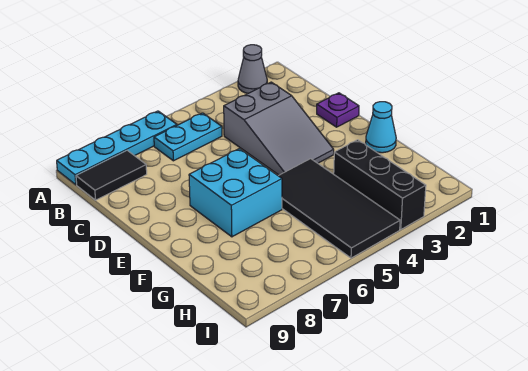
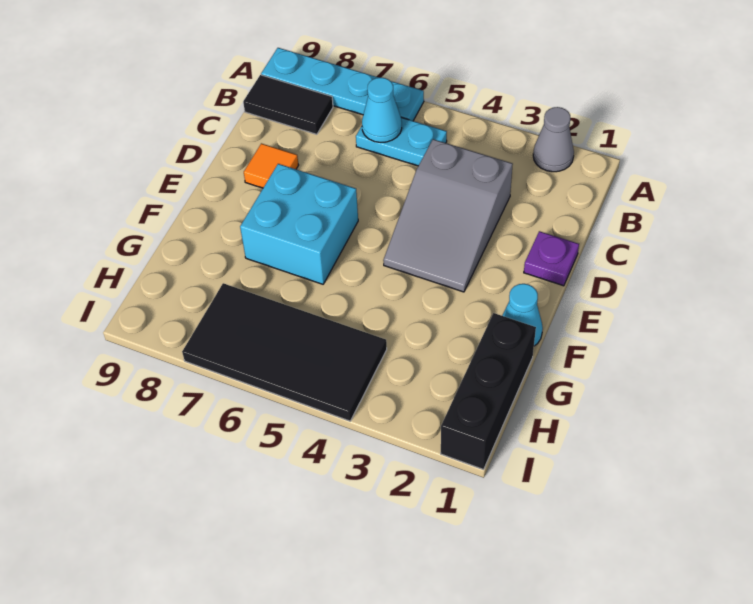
none -> cyan cone B6 level 2
none -> orange tile D8 level 1
black tile F4:I5 level 1 -> black tile H4:I7 level 1
black brick G3:I3 level 1 -> black brick G1:I1 level 1

